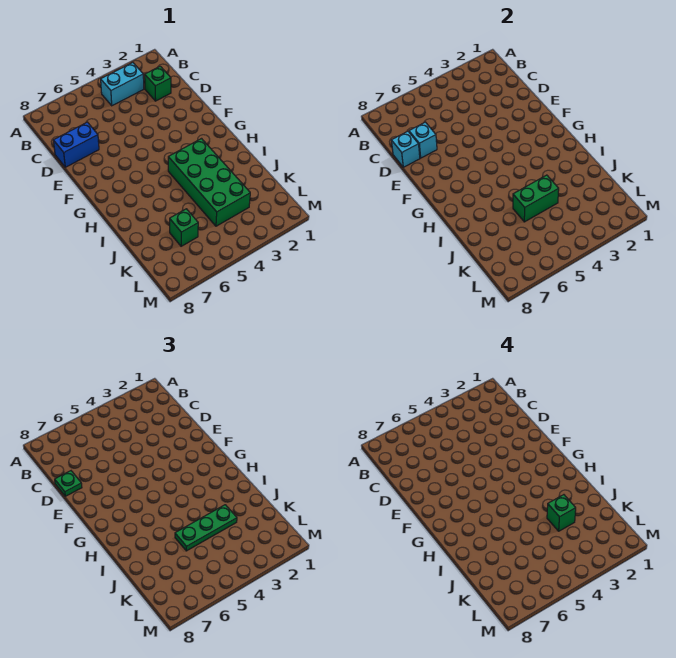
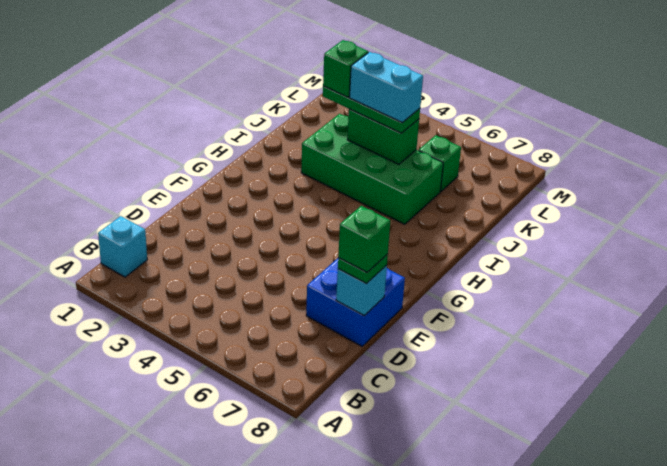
cyan brick B3:B4 level 1 -> cyan brick J4:J5 level 4
green brick C2 level 1 -> green brick D8 level 4
blue brick D7:D8 level 1 -> blue brick D7:E8 level 1
cyan brick D7 level 2 -> cyan brick B1 level 1
green brick H3:K4 level 1 -> green brick I3:J6 level 1

